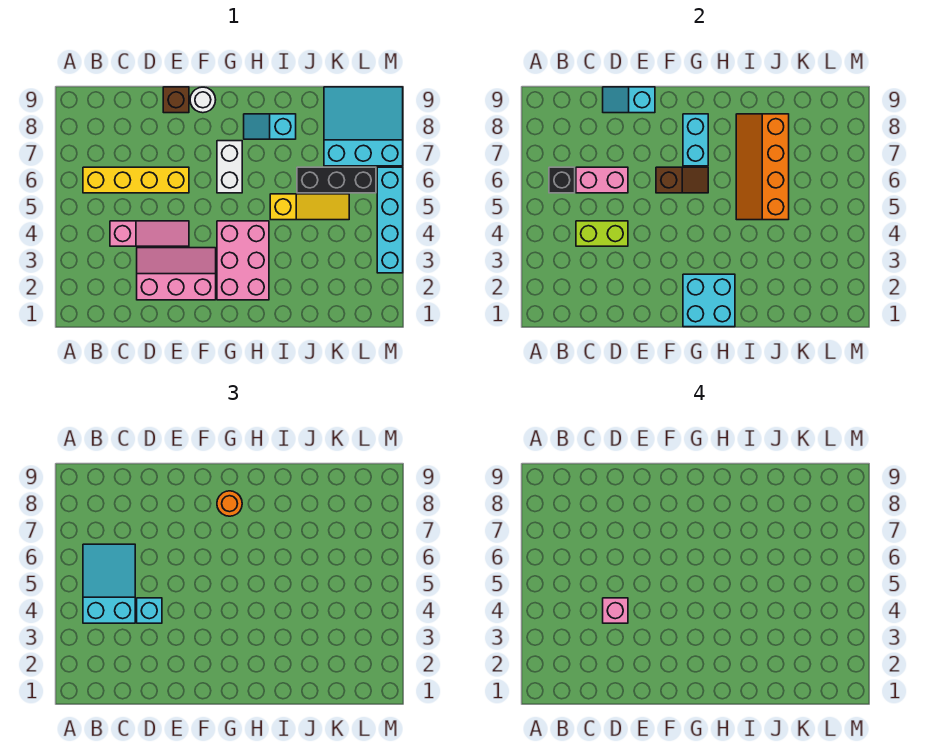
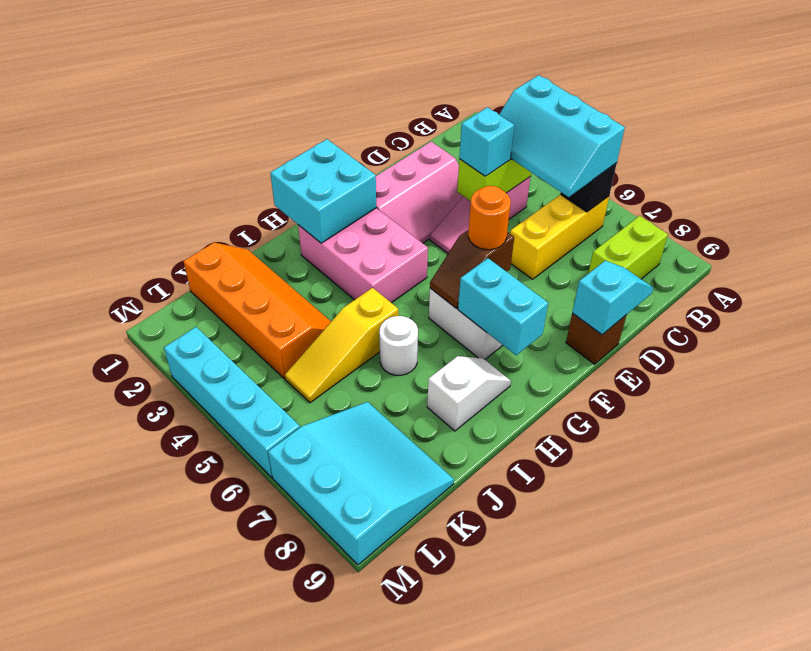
cyan slope B4:C6 level 3 top 4 -> cyan slope B4:C6 level 3 top B
yellow brick B6:E6 level 1 -> yellow brick B6:D6 level 1
none -> lime brick B8:C8 level 1
pink brick C6:D6 level 2 -> none
pink brick D4 level 4 -> none
white round brick F9 level 1 -> white round brick I6 level 1
orange round brick G8 level 3 -> orange round brick F6 level 3
cyan slope H8:I8 level 1 top I -> white slope H8:I8 level 1 top I
orange slope I5:J8 level 2 top J -> orange slope J1:K4 level 1 top K
black brick J6:L6 level 1 -> none
cyan slope K7:M9 level 1 top 7 -> cyan slope K7:M9 level 1 top M

